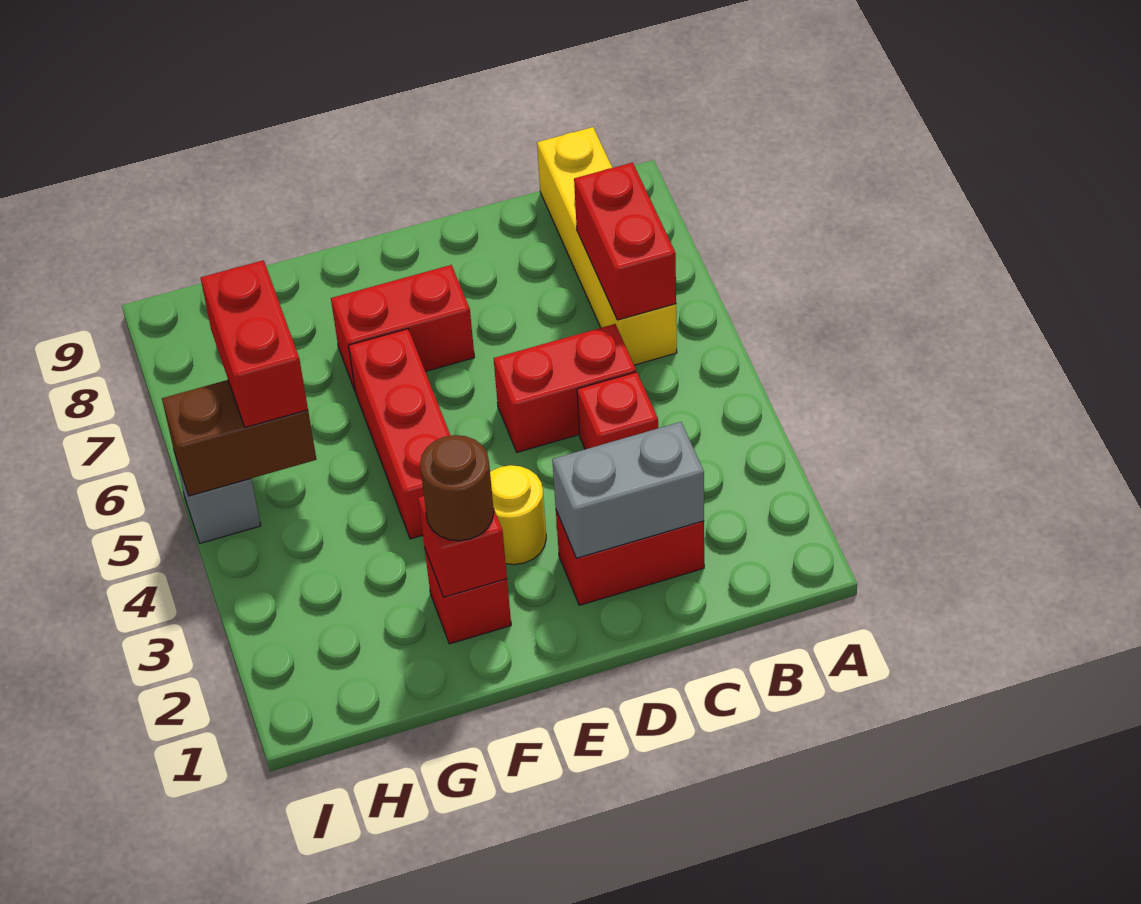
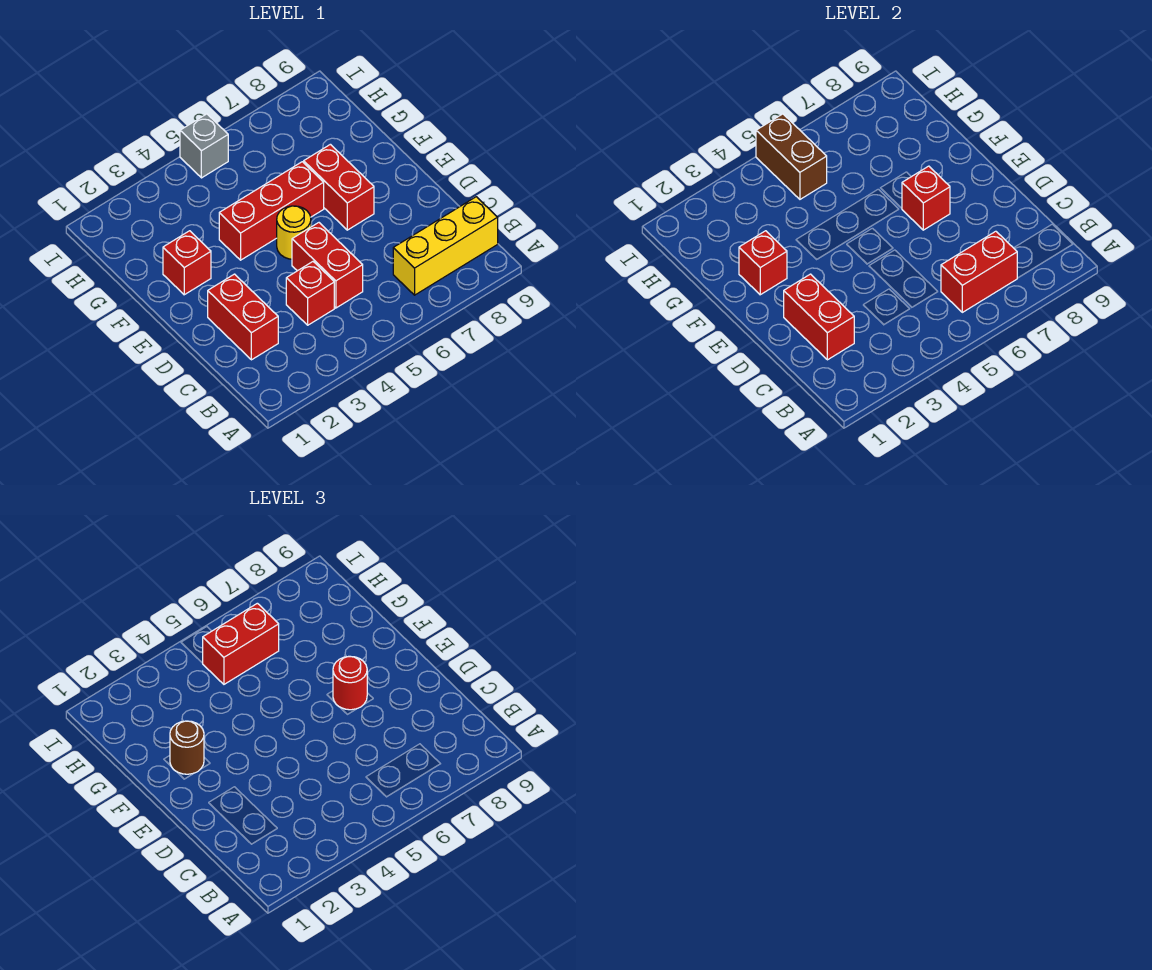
yellow brick B6:B9 level 1 -> yellow brick B7:B9 level 1
grey brick C2:D2 level 2 -> red brick C2:D2 level 2
yellow round brick E3 level 1 -> yellow round brick E5 level 1
none -> red brick E7 level 2
none -> red round brick E7 level 3

